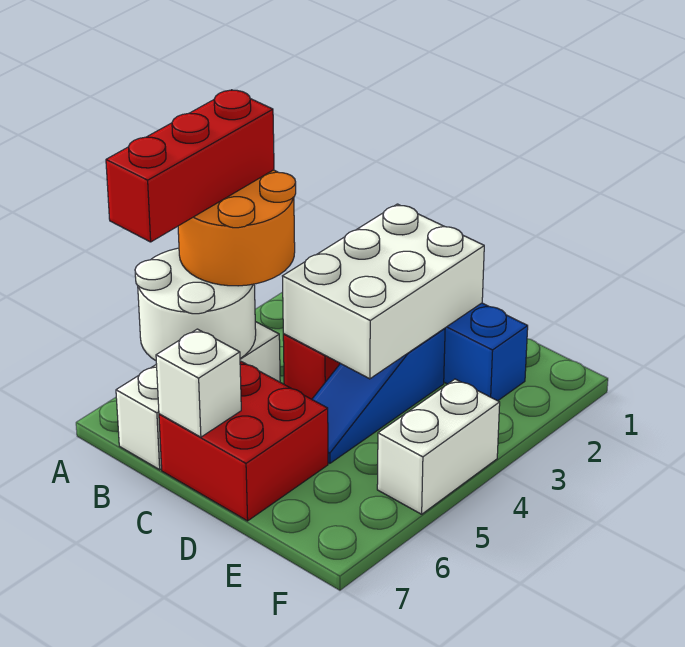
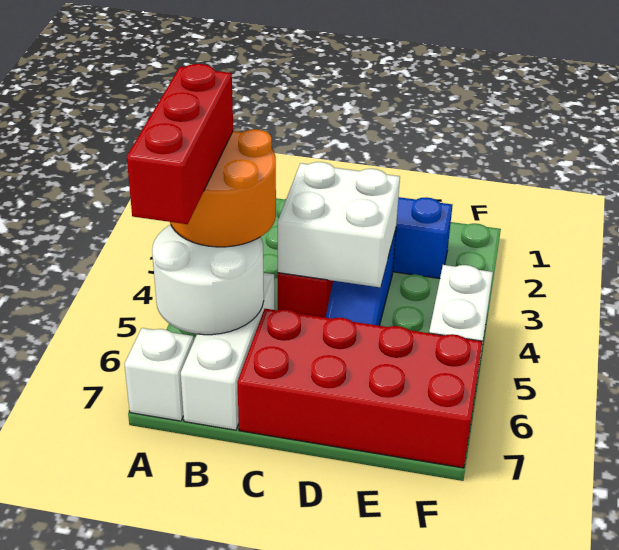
white brick C2:D4 level 2 -> white brick C3:D4 level 2
red brick C6:D7 level 1 -> red brick C6:F7 level 1
white brick C7 level 2 -> white brick A7 level 1

